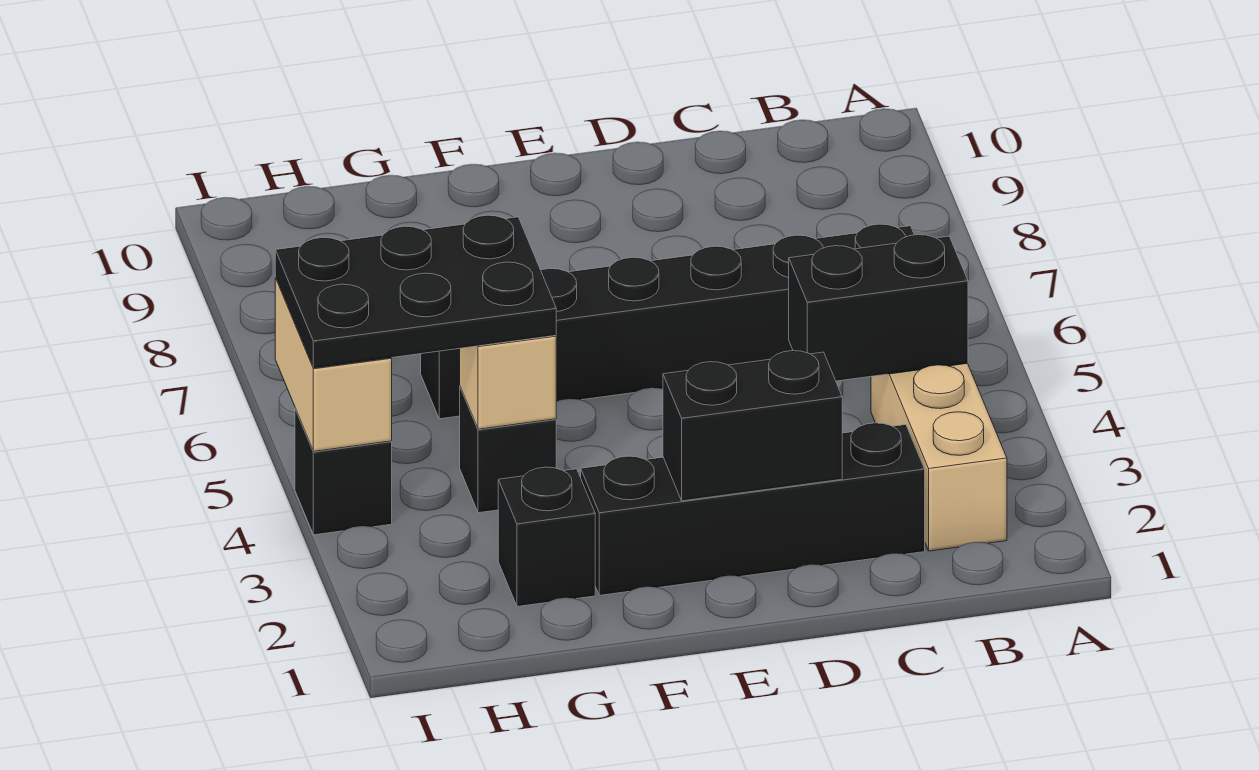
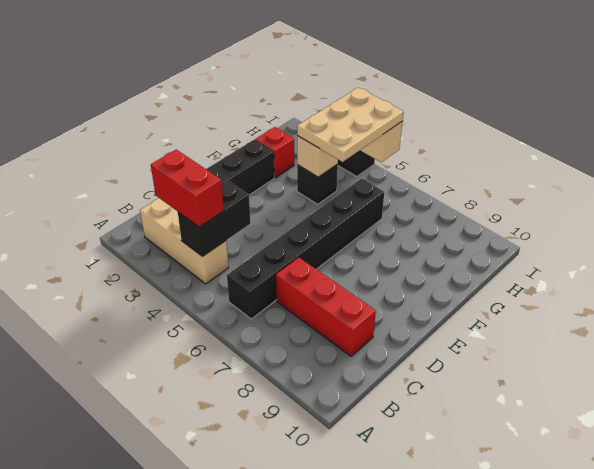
none -> red brick B3:B4 level 3
none -> red brick C7:C9 level 1
black brick D2:E2 level 2 -> none
black brick G2 level 1 -> red brick G2 level 1
black plate G4:I5 level 3 -> tan plate G4:I5 level 3

